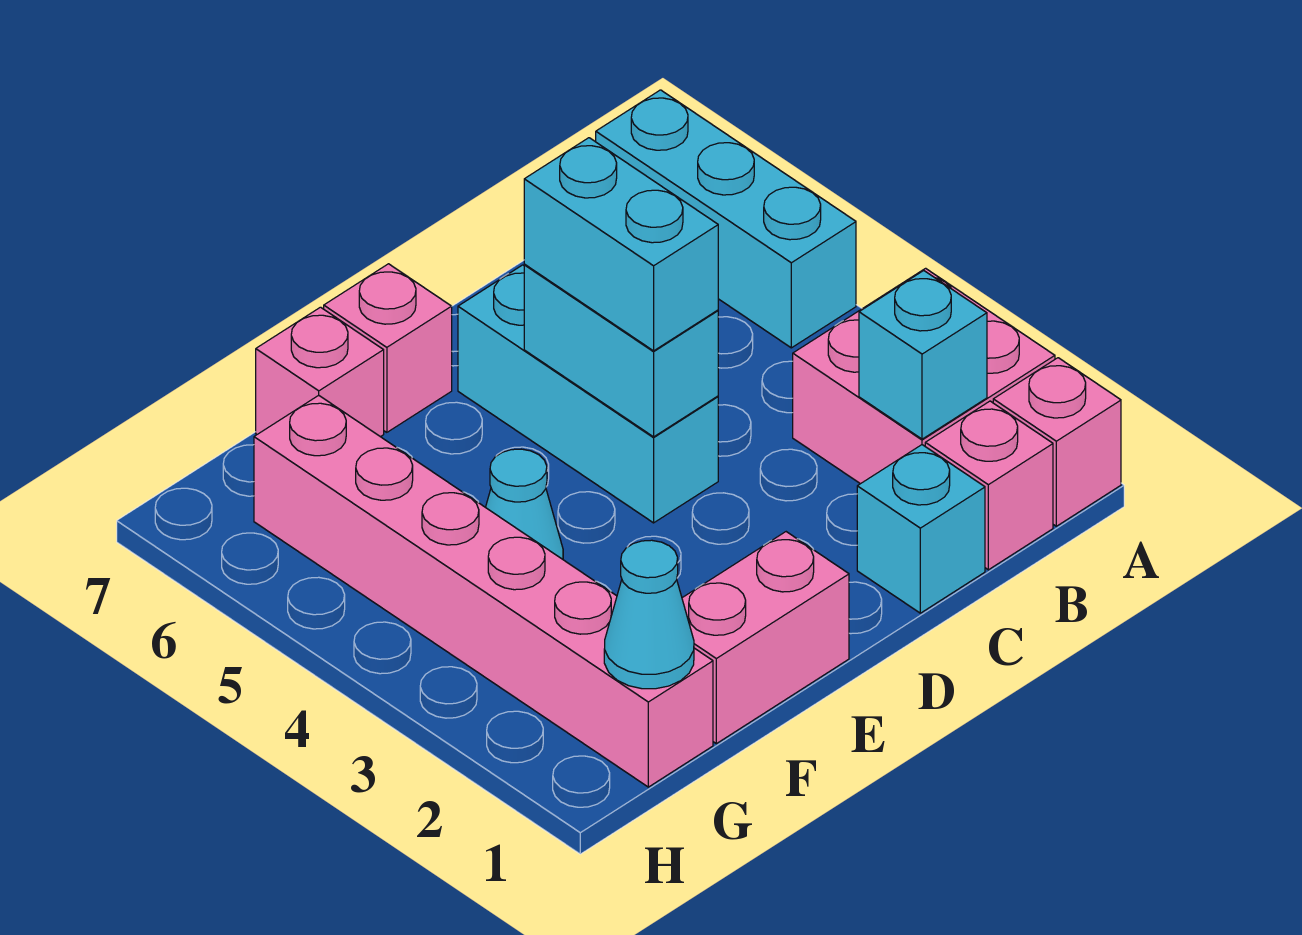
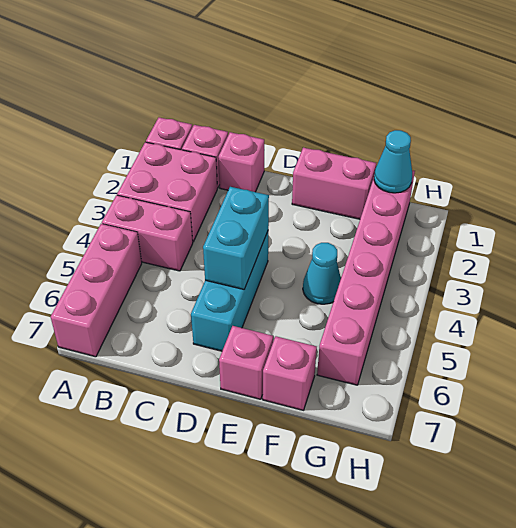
none -> pink brick A4:B4 level 1
cyan brick A5:A7 level 1 -> pink brick A5:A7 level 1
cyan brick B2 level 2 -> none
cyan brick C1 level 1 -> pink brick C1 level 1
cyan brick D4:D5 level 3 -> none

